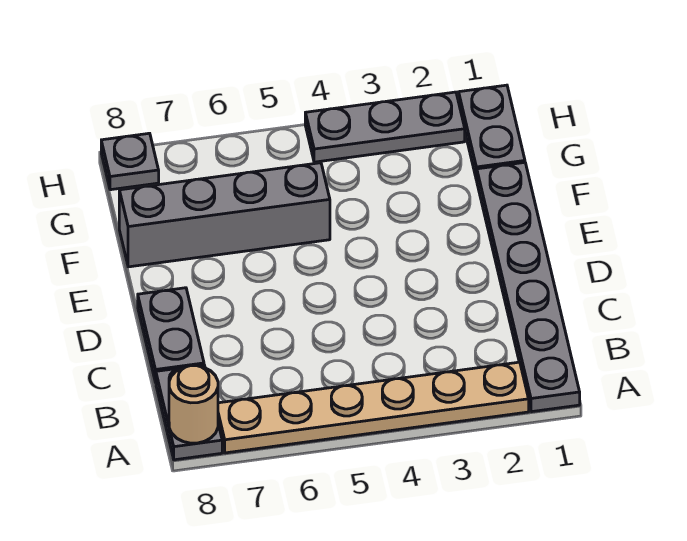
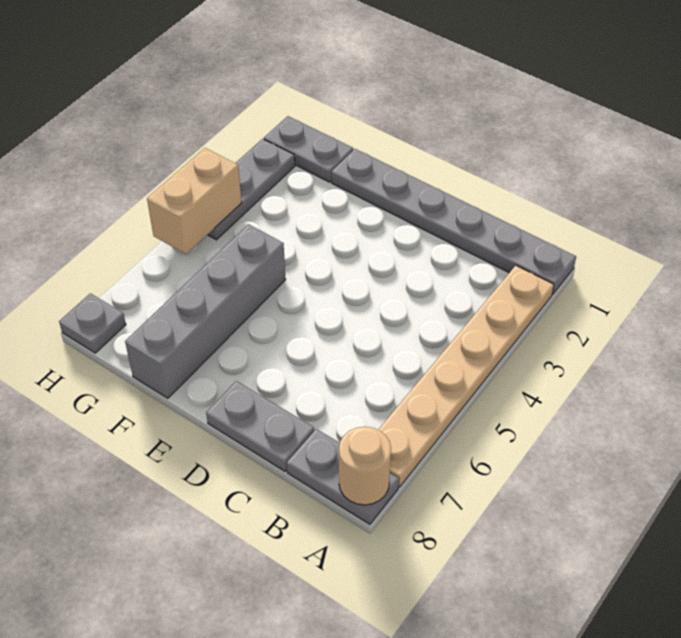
none -> tan brick H4:H5 level 2

